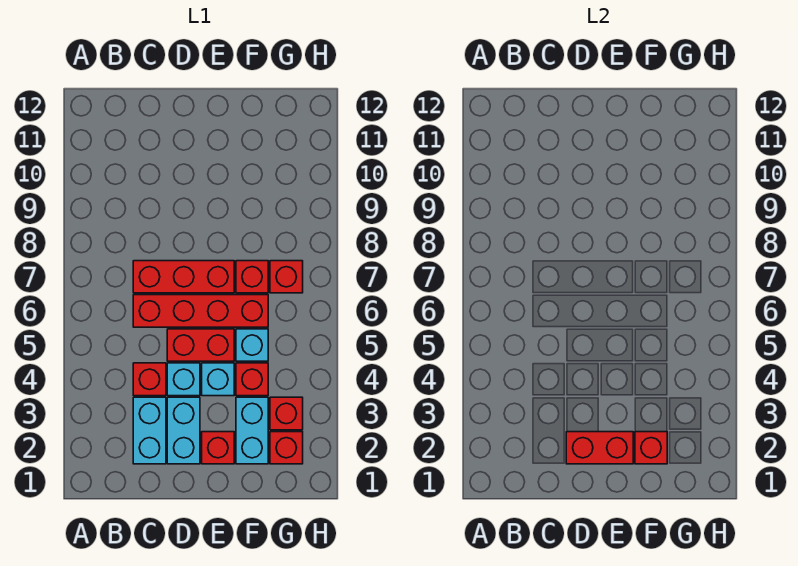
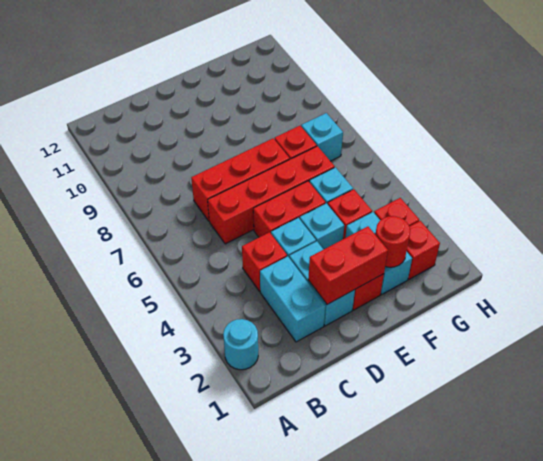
none -> cyan round brick A2 level 1
red brick F2 level 2 -> red round brick F2 level 2
red brick G7 level 1 -> cyan brick G7 level 1

